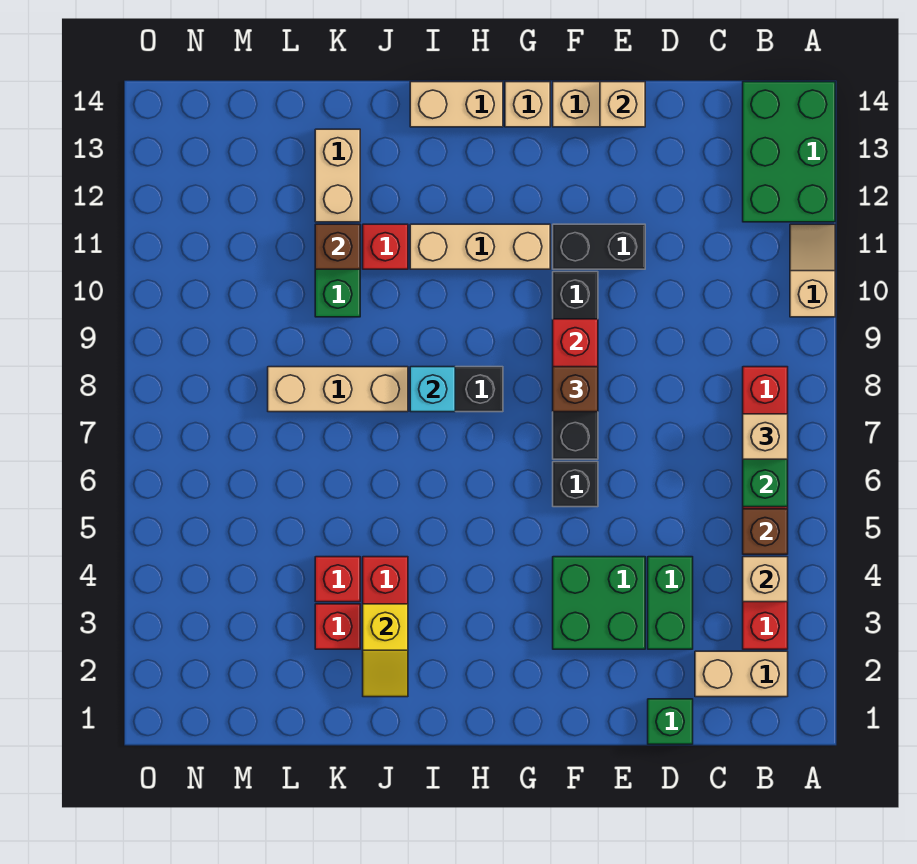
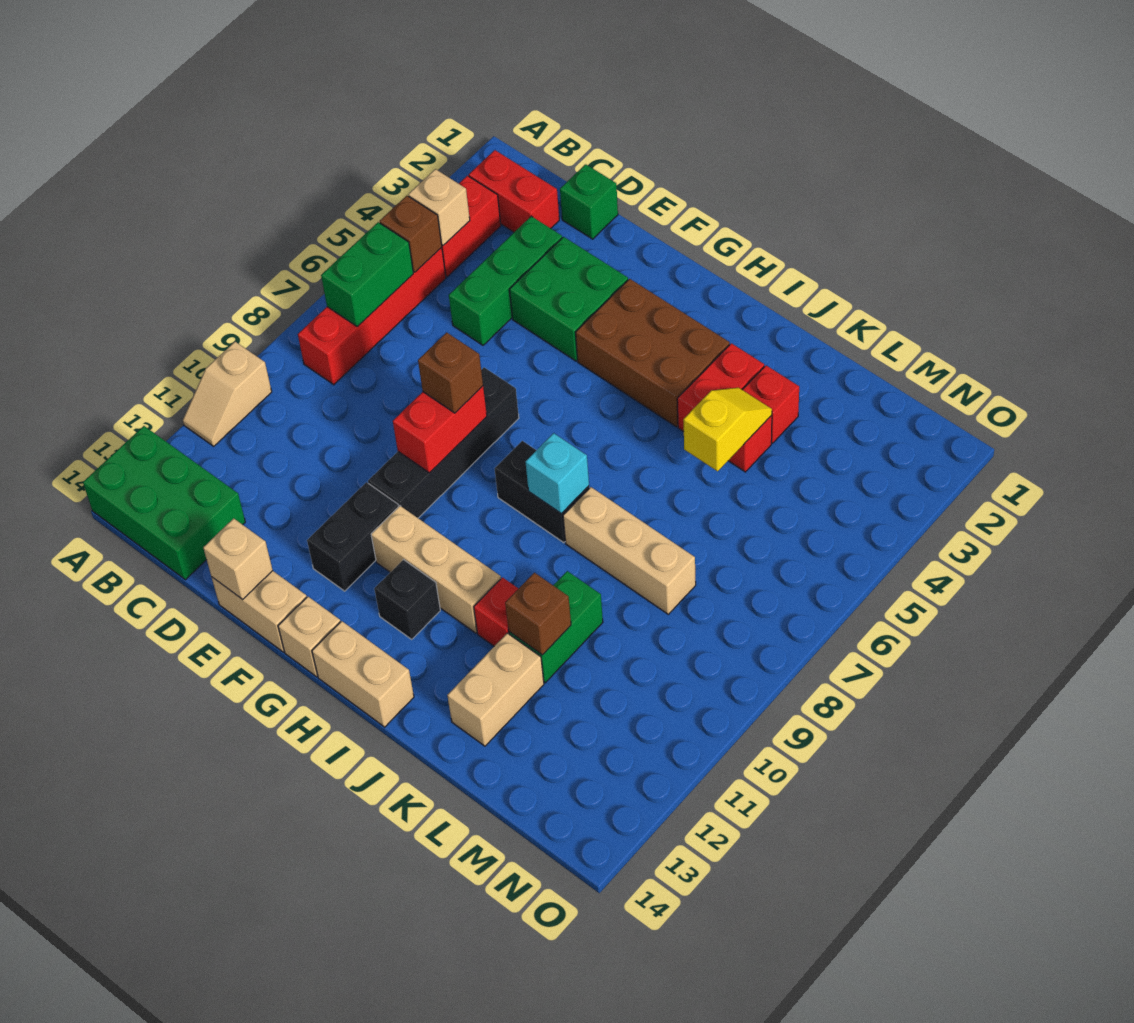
green brick A12:B14 level 1 -> green brick A13:C14 level 1
tan brick B2:C2 level 1 -> red brick B2:C2 level 1
tan brick B7 level 3 -> none
green brick D3:D4 level 1 -> green brick D3:D5 level 1
black brick E11:F11 level 1 -> black brick F11:F12 level 1
black brick F6 level 1 -> black brick H12 level 1
none -> brown brick G3:I4 level 1
yellow slope J2:J3 level 2 top 3 -> yellow slope K4:K5 level 2 top 5

